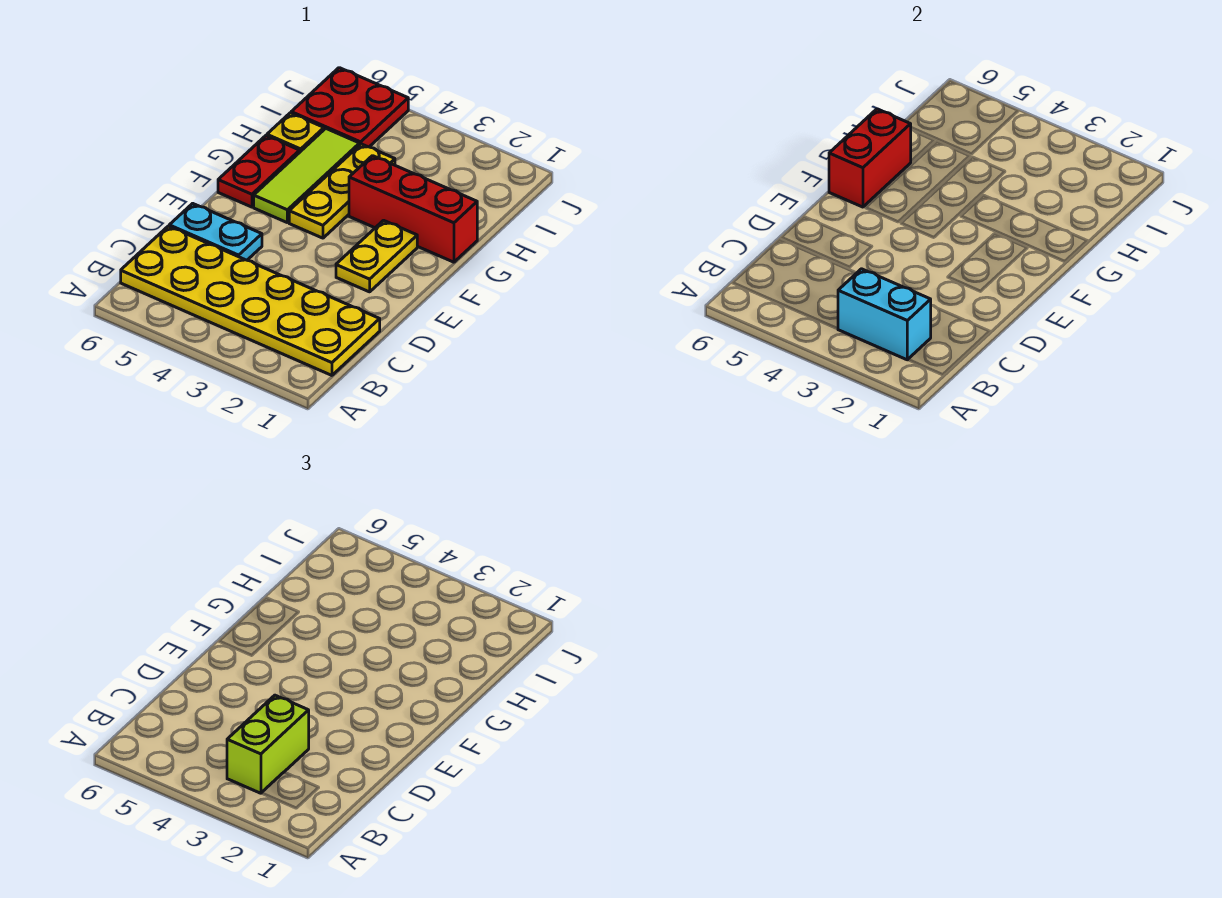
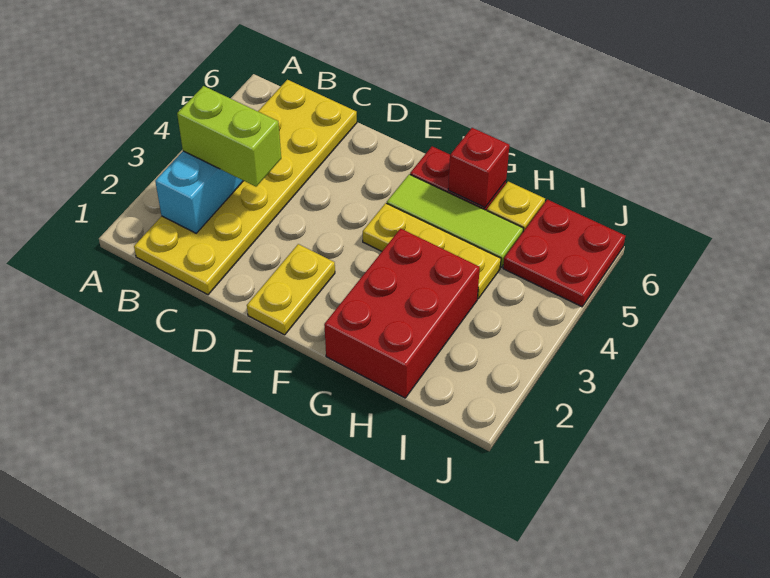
cyan plate D5:D6 level 1 -> none
yellow plate E2:F2 level 1 -> yellow plate E1:E2 level 1
red brick F6:G6 level 2 -> red brick G6 level 2
red brick G1:G3 level 1 -> red brick G1:H3 level 1

